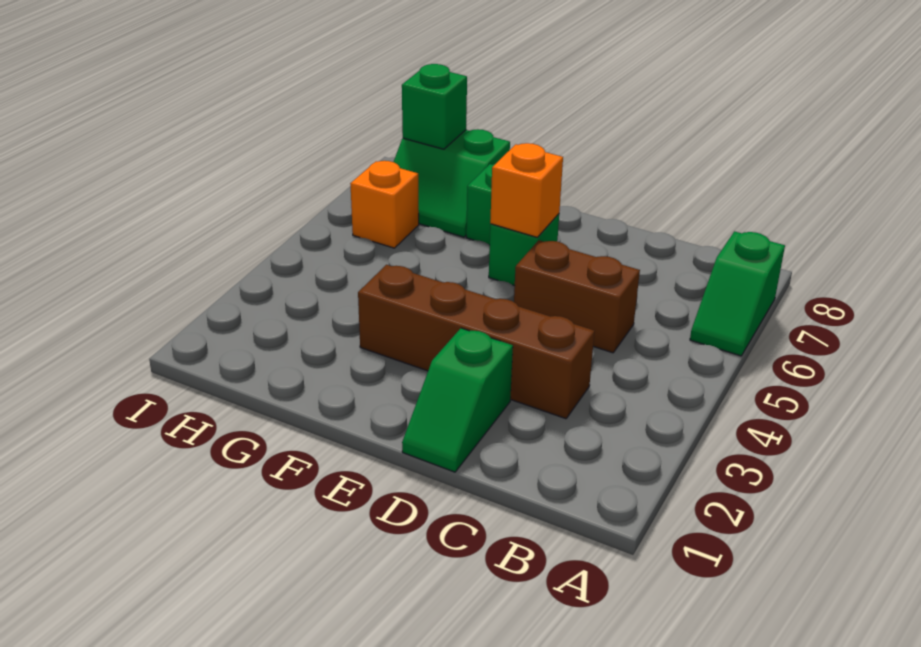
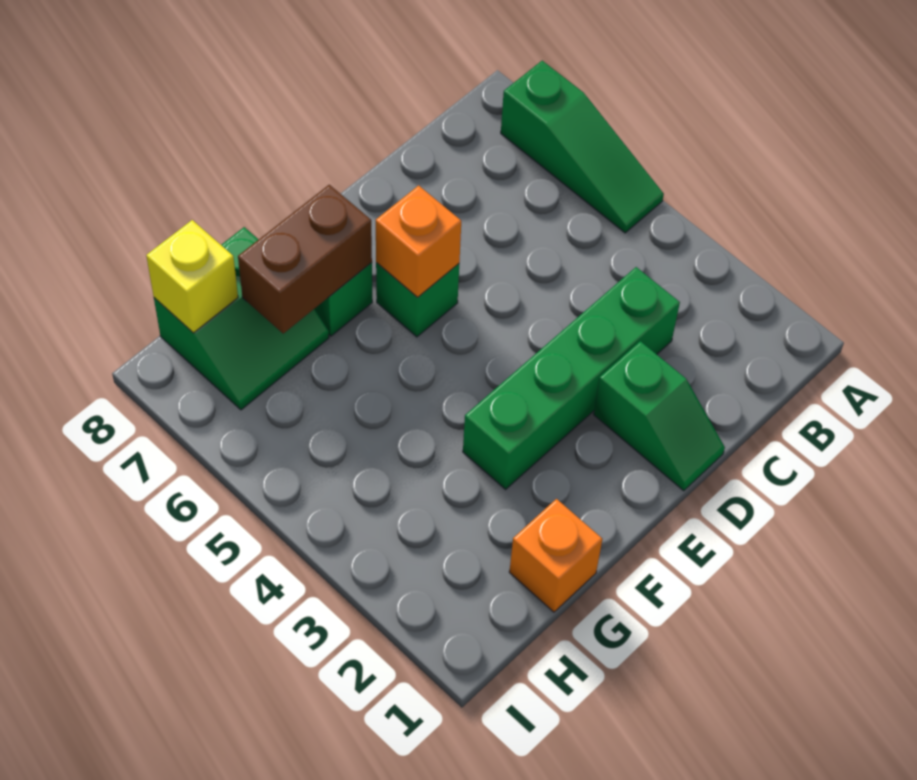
green slope A6:A7 level 1 top 7 -> green slope A5:A7 level 1 top 7
brown brick C3:F3 level 1 -> green brick C3:F3 level 1
brown brick C5:D5 level 1 -> brown brick F7:G7 level 2
orange brick H6 level 1 -> orange brick G1 level 1
green brick H8 level 2 -> yellow brick H8 level 2

